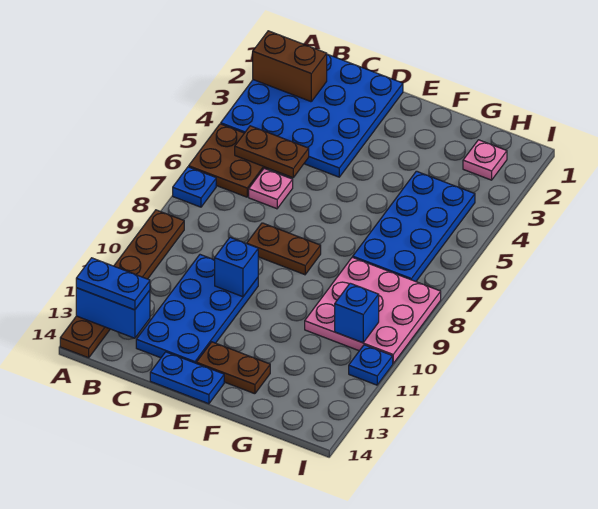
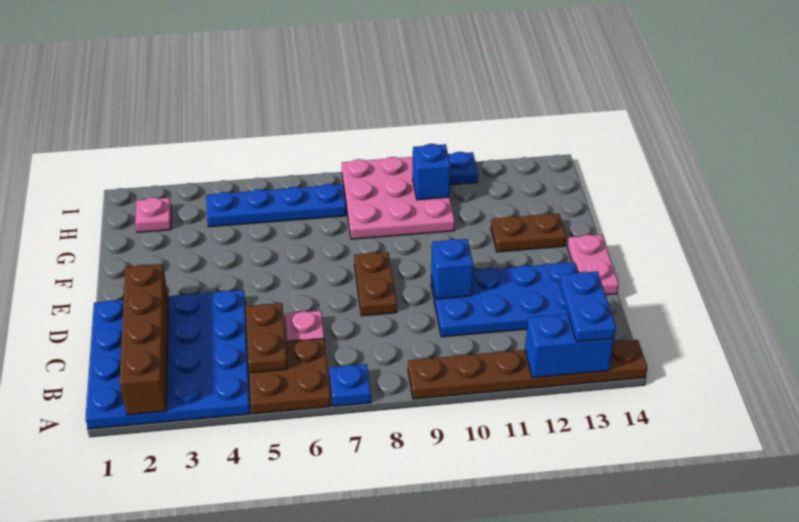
brown brick A2:B2 level 2 -> brown brick A2:D2 level 2
blue brick A13:B13 level 2 -> blue brick A12:A13 level 2
blue plate D14:E14 level 1 -> pink plate D14:E14 level 1
brown plate E13:F13 level 1 -> brown plate F12:F13 level 1
blue plate G4:H7 level 1 -> blue plate H4:H7 level 1

